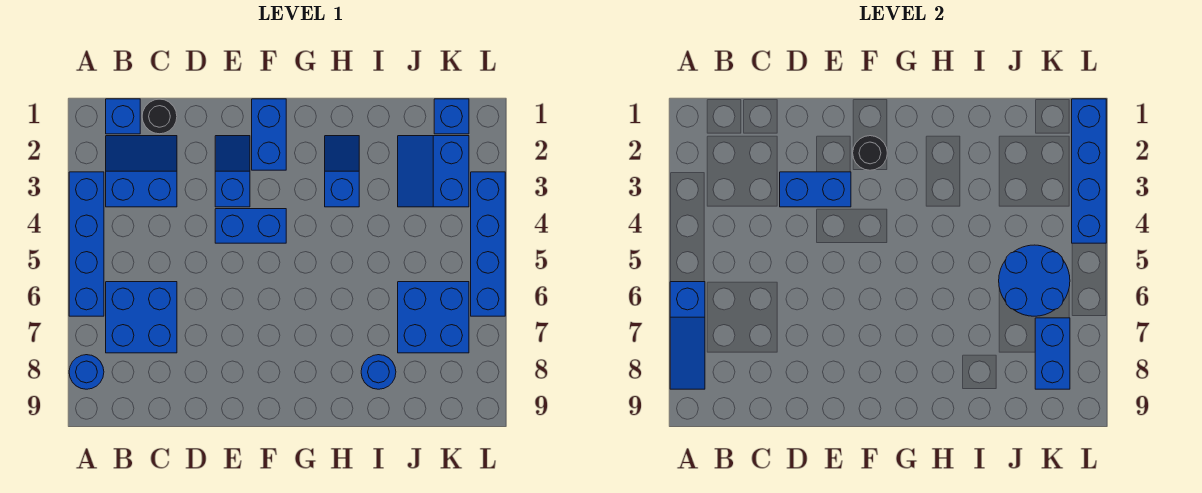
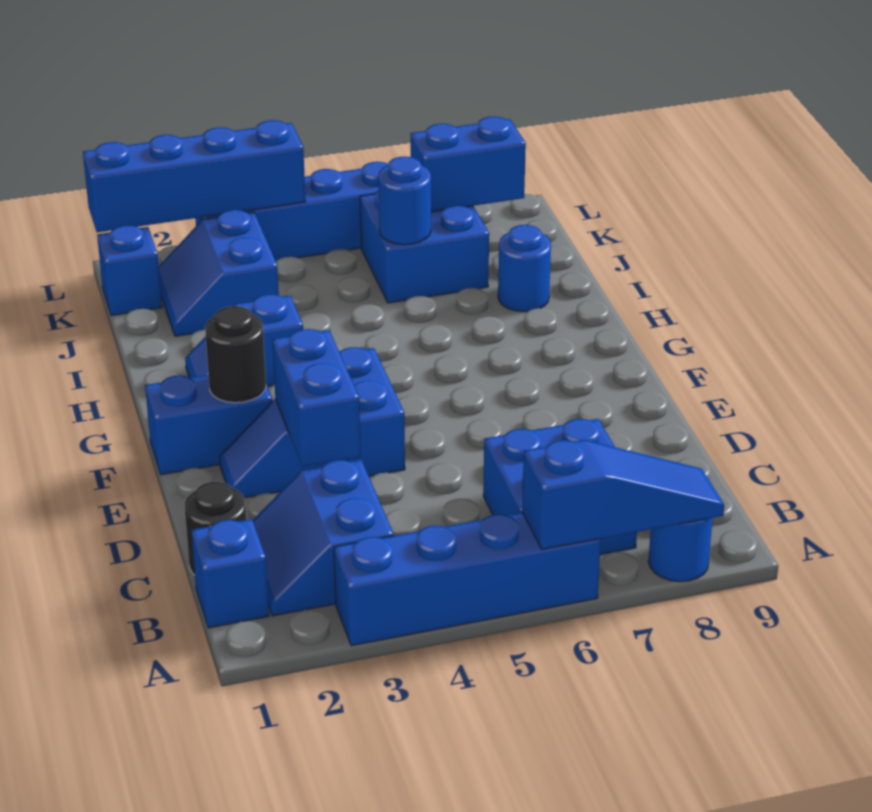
blue slope J2:K3 level 1 top K -> blue slope J2:K3 level 1 top 3
blue round brick J5:K6 level 2 -> blue round brick J6 level 2

